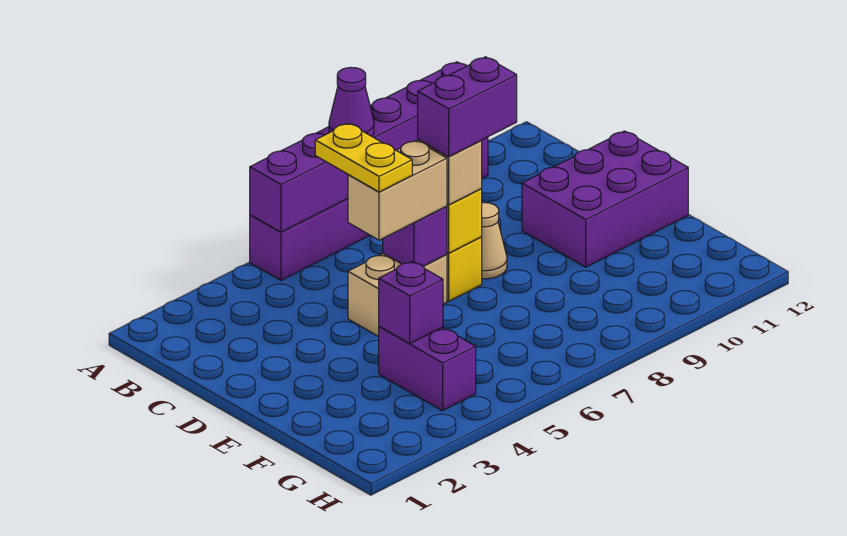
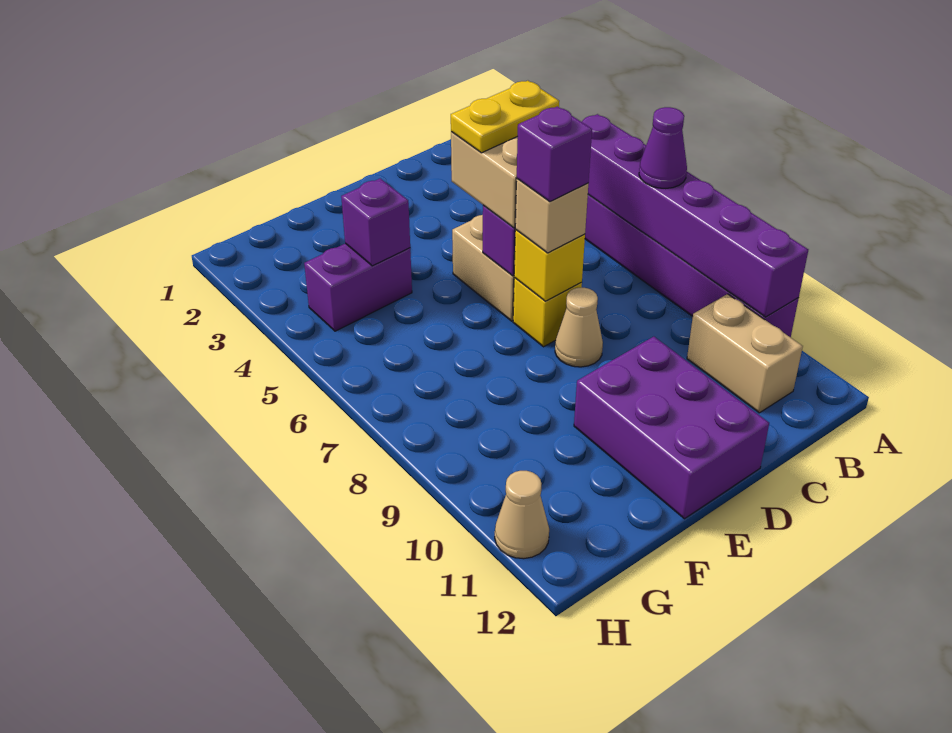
none -> tan brick B10:B11 level 1
purple brick D7:D8 level 4 -> purple brick D7 level 4
none -> tan cone H11 level 1

